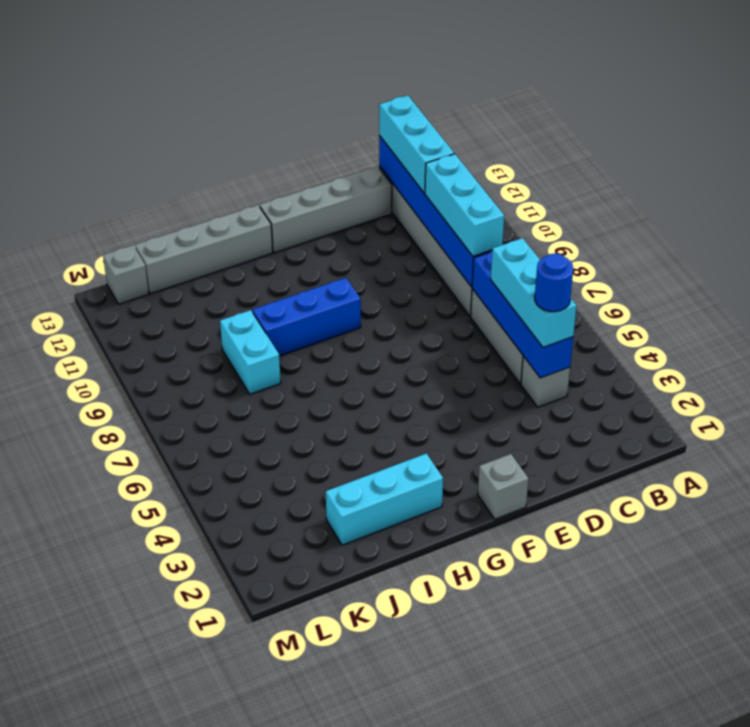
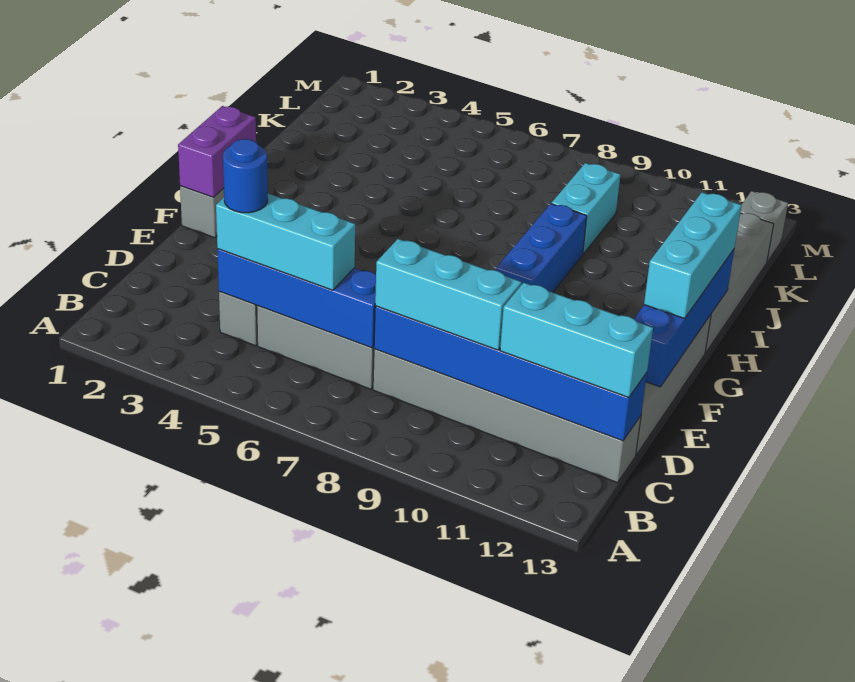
none -> blue brick E13:H13 level 2
none -> purple brick F1:G1 level 2
cyan brick H2:J2 level 1 -> cyan brick F13:H13 level 3
cyan brick J8:J9 level 1 -> cyan brick J9:K9 level 1

